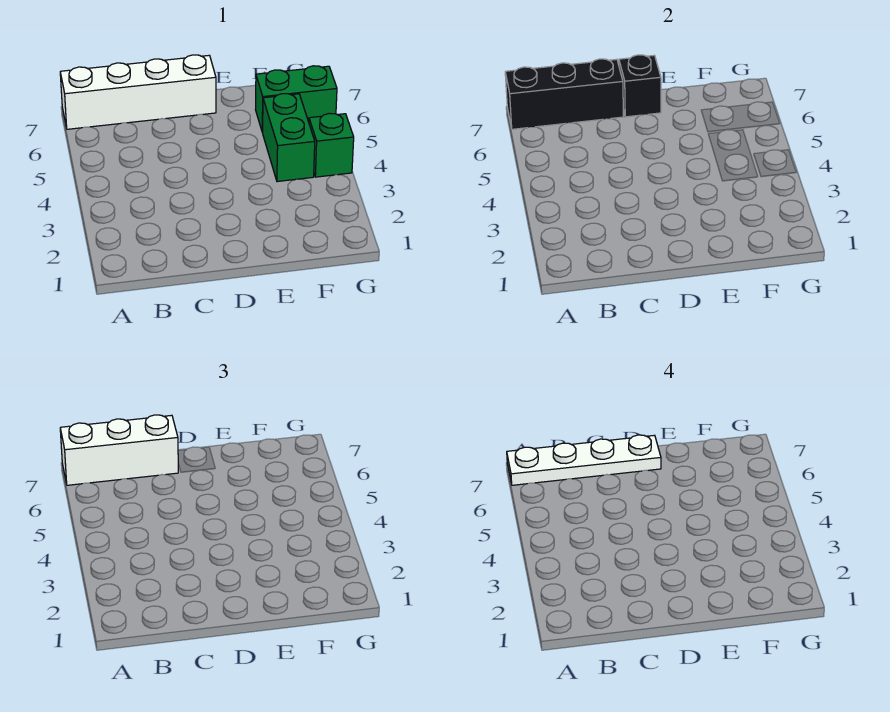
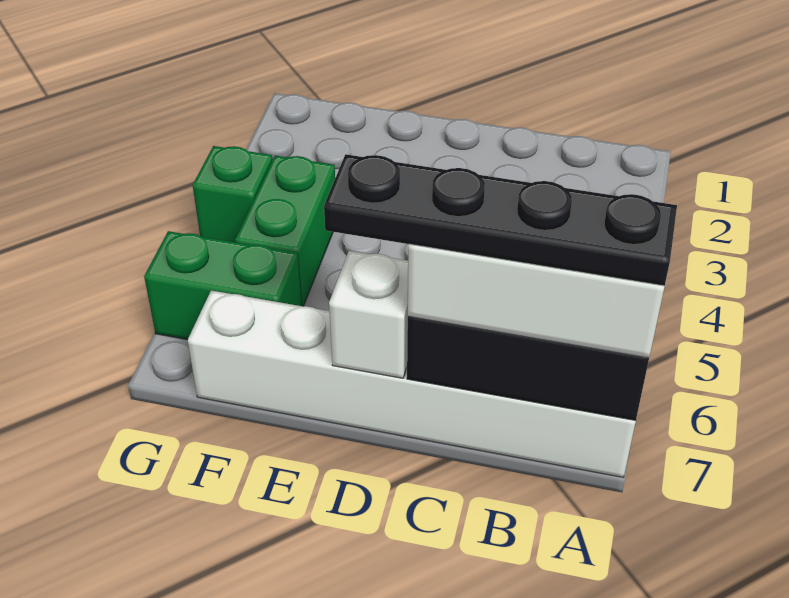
white brick A7:D7 level 1 -> white brick A7:F7 level 1
white plate A7:D7 level 4 -> black plate A7:D7 level 4
black brick D7 level 2 -> white brick D7 level 2

